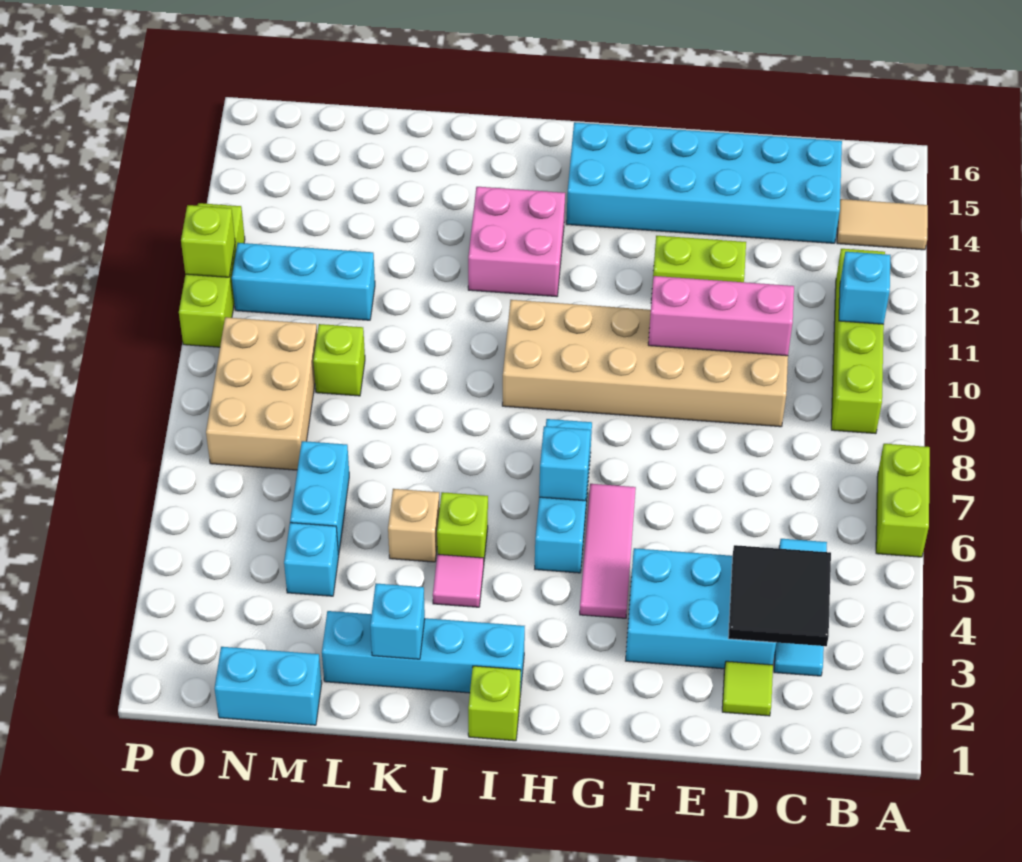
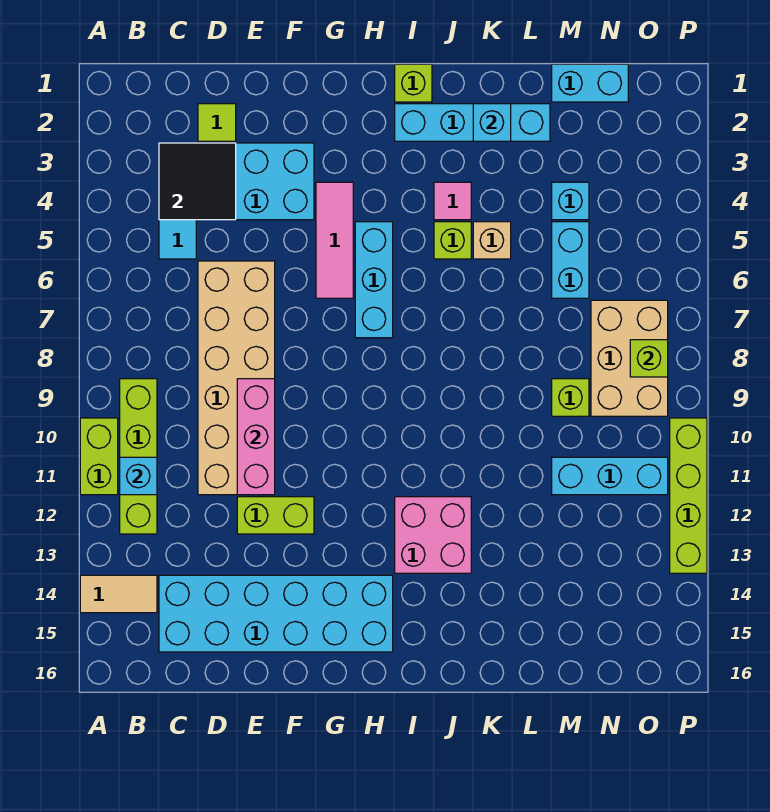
lime brick A6:A7 level 1 -> lime brick A10:A11 level 1
tan brick D9:I10 level 1 -> tan brick D6:E11 level 1
pink brick D10:F10 level 2 -> pink brick E9:E11 level 2
cyan brick H6 level 2 -> none
lime brick P10:P12 level 1 -> lime brick P10:P13 level 1
lime brick P11 level 2 -> lime brick O8 level 2

